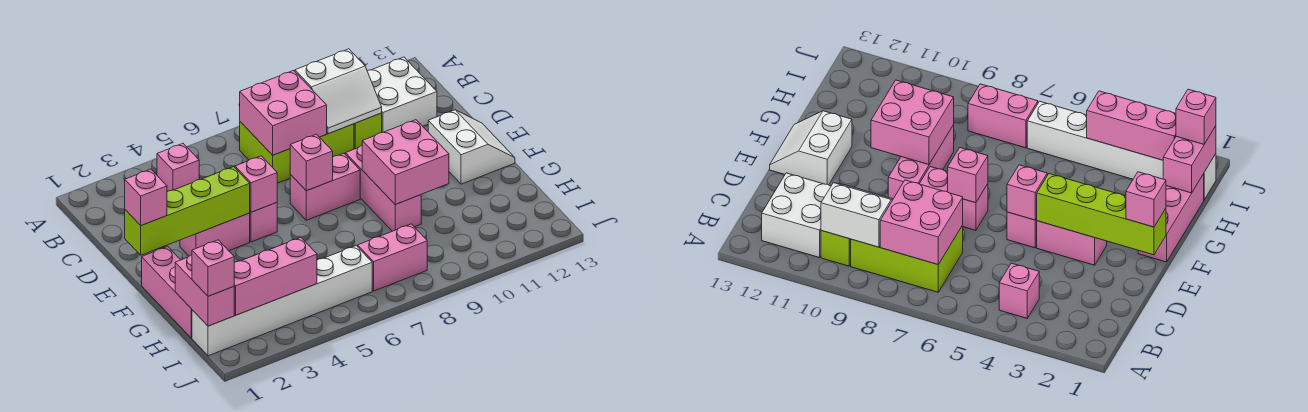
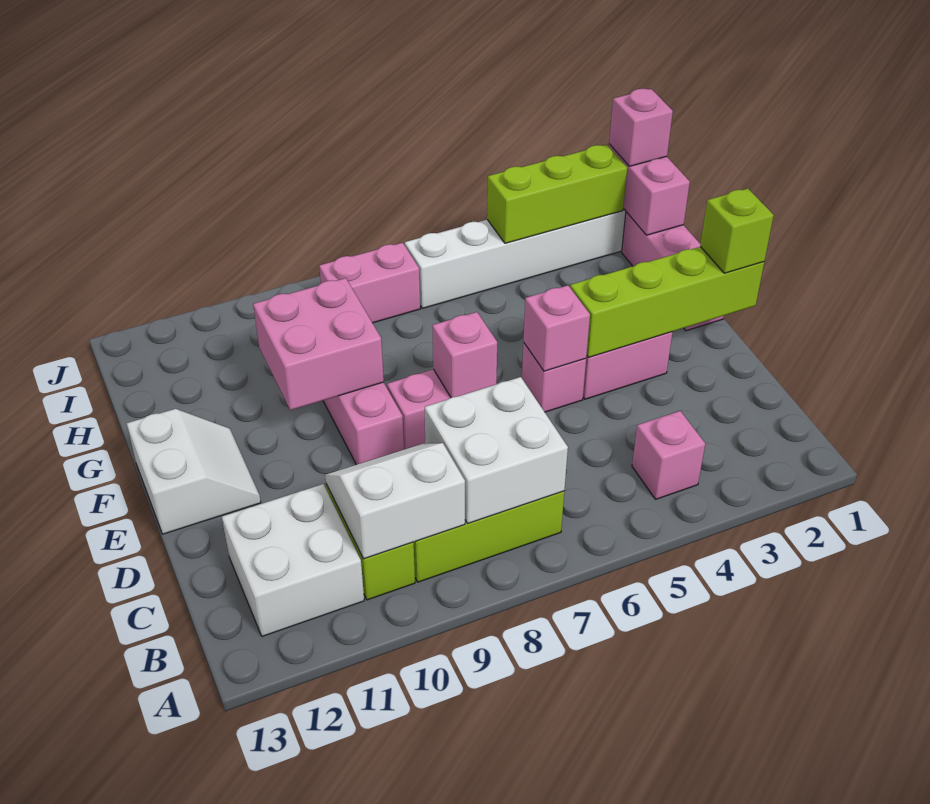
pink brick B7:C8 level 2 -> white brick B7:C8 level 2
pink brick E1 level 3 -> lime brick E1 level 3
white slope E12:F13 level 1 top 12 -> white slope E12:F13 level 1 top 13
pink brick I2:I4 level 2 -> lime brick I2:I4 level 2

